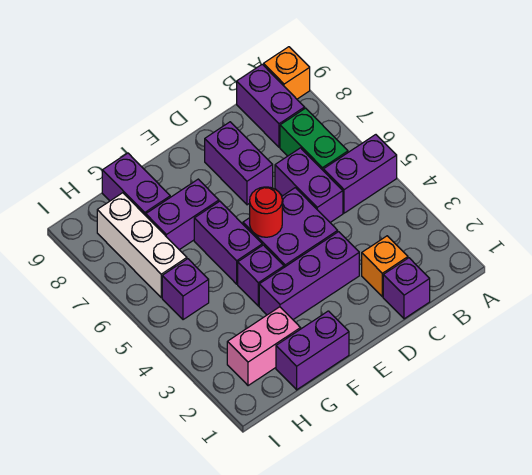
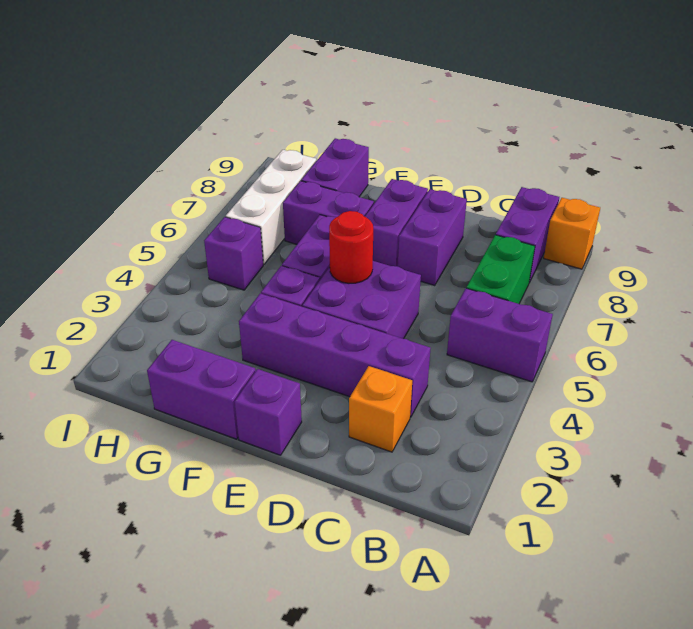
purple brick C1 level 1 -> purple brick E1 level 1
purple brick C5:C6 level 1 -> purple brick E7:E8 level 1
purple brick D3:F3 level 1 -> purple brick C3:F3 level 1
pink brick G2:H2 level 1 -> none

